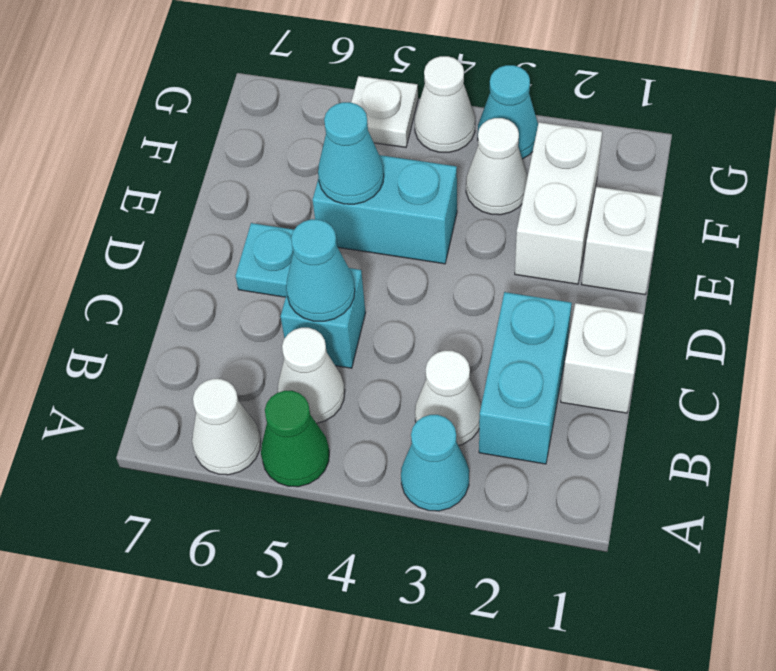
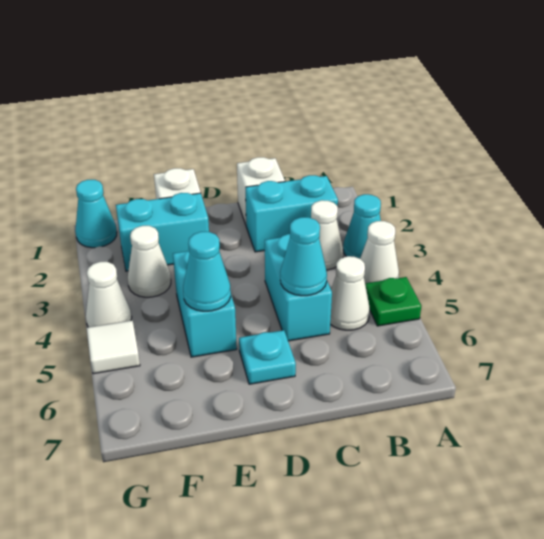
green cone A5 level 1 -> green plate A5 level 1
white cone A6 level 1 -> white cone A4 level 1
cyan brick C5 level 1 -> cyan brick C4:C5 level 1
white brick E2:F2 level 1 -> cyan brick E2:F2 level 1
cyan cone G3 level 1 -> cyan cone G1 level 1
white plate G5 level 1 -> white tile G5 level 1

